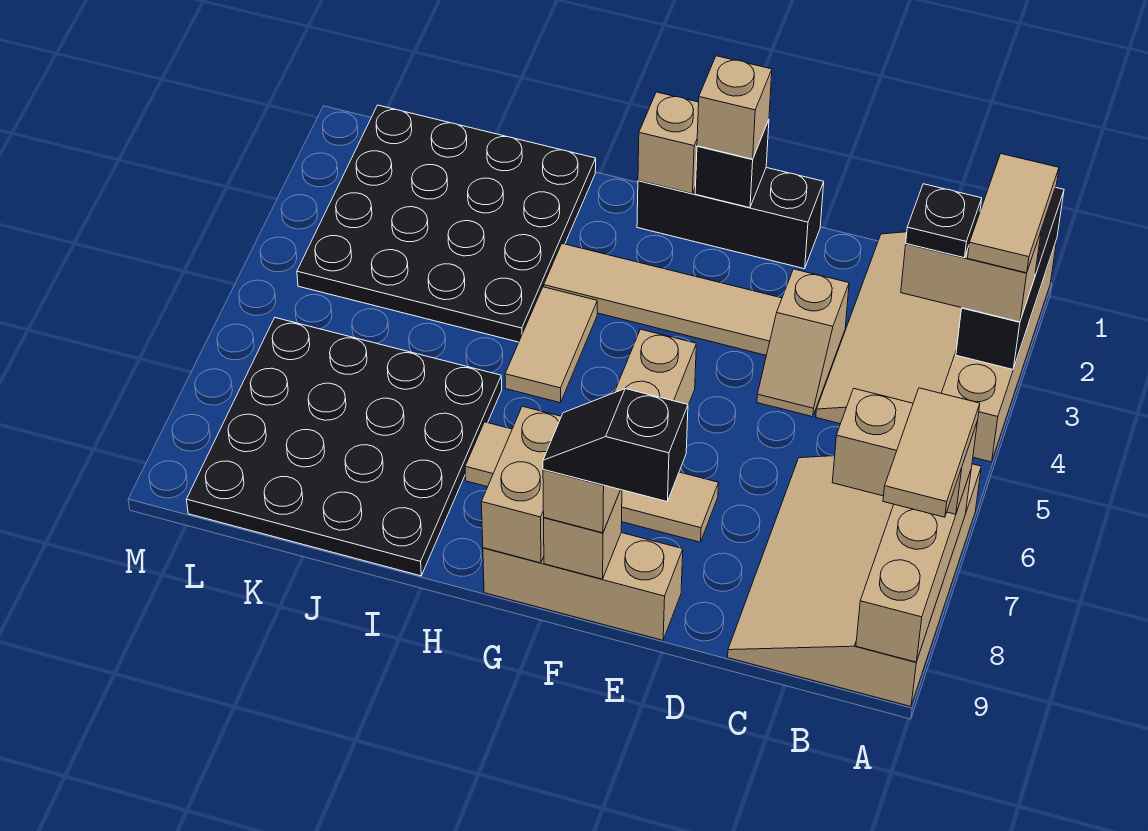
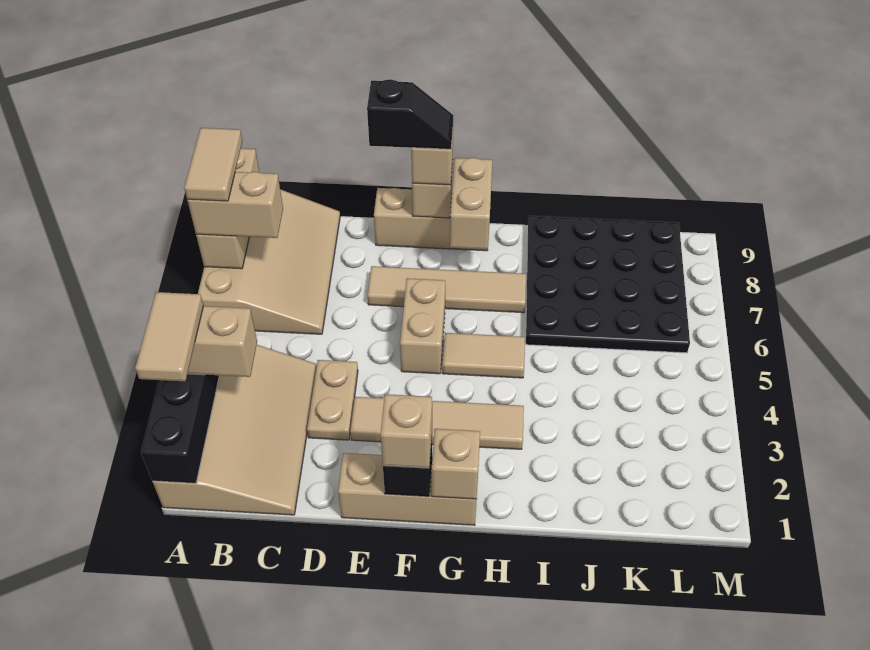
black plate B3 level 4 -> none
tan slope D3:D4 level 1 top 3 -> tan plate D3:D4 level 1
black brick E1:G1 level 1 -> tan brick E1:G1 level 1
tan tile H4:H5 level 1 -> tan tile G5:H5 level 1
black plate I1:L4 level 1 -> none

